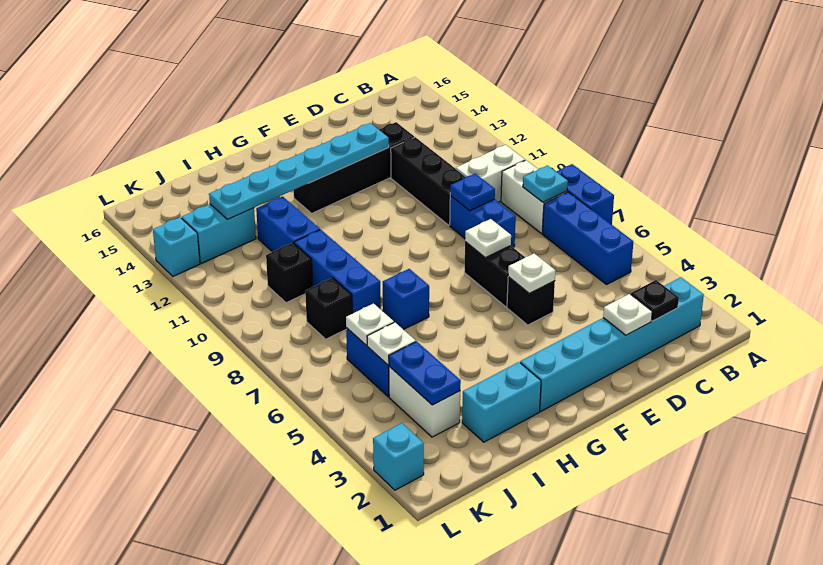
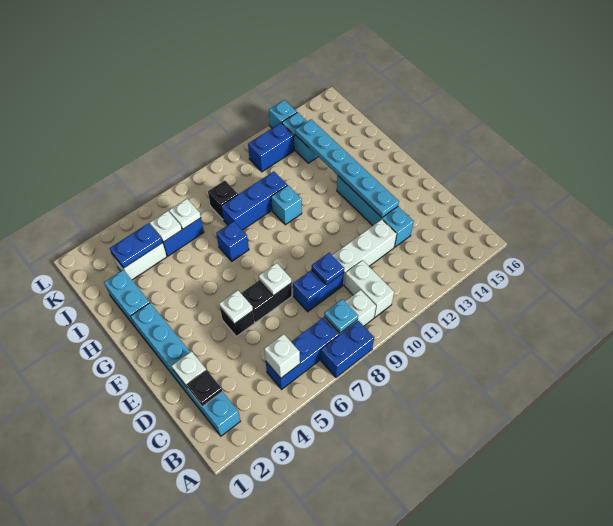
none -> white brick B5 level 2
black brick D10:D12 level 1 -> white brick D10:D12 level 1
black brick D13:G13 level 1 -> cyan brick D13:G13 level 1
blue brick I11:I12 level 1 -> blue brick K11:K12 level 1
black brick J10 level 1 -> none
cyan brick L2 level 1 -> cyan brick H10 level 1

